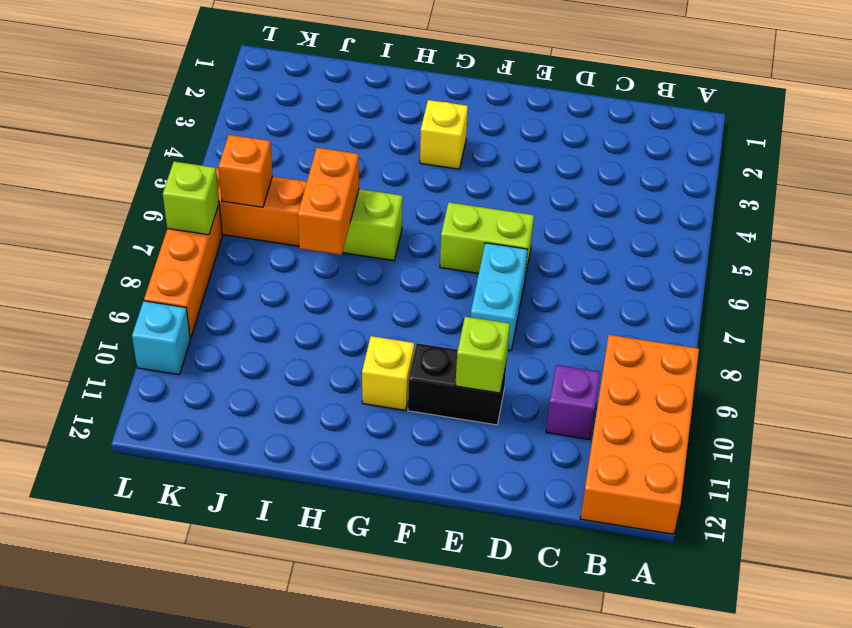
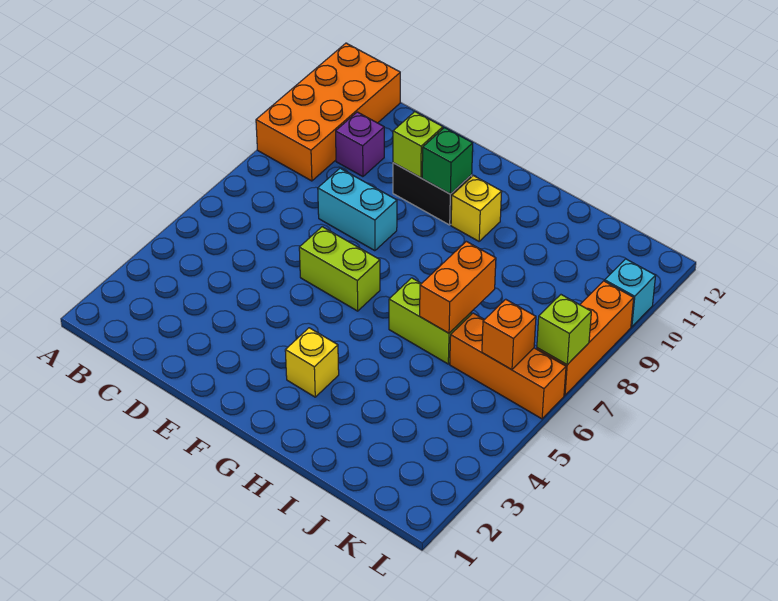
cyan brick E7:E8 level 1 -> cyan brick D8:E8 level 1
none -> green brick F10 level 2

